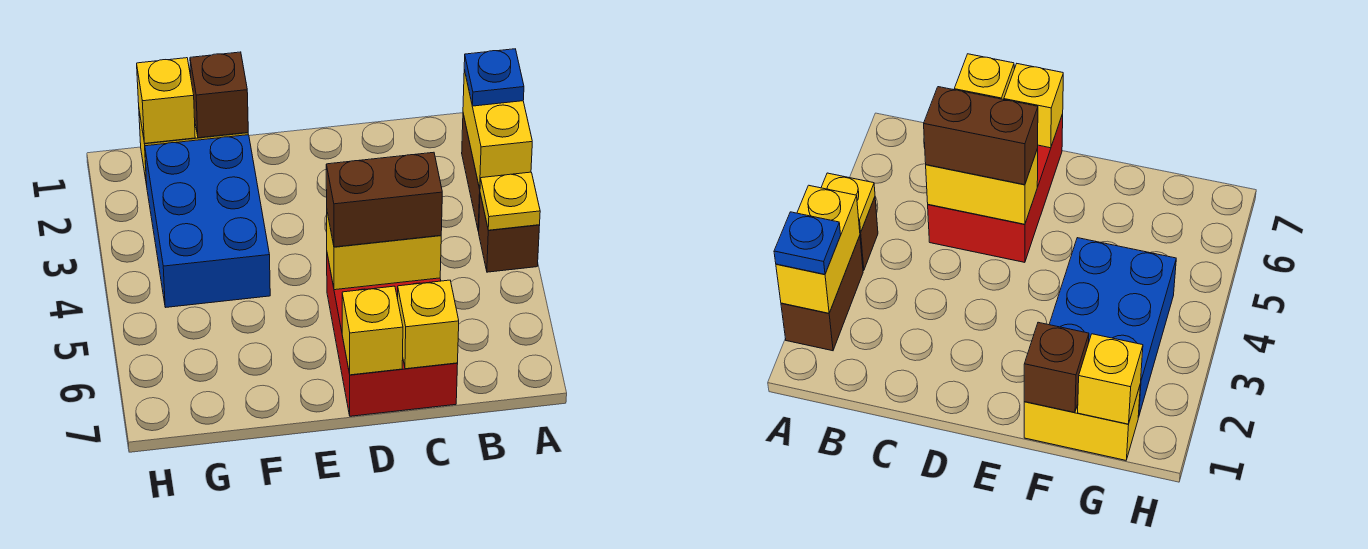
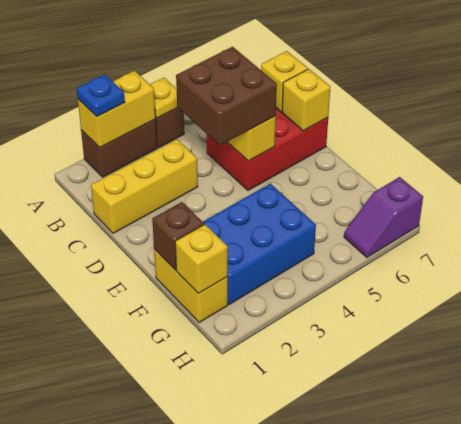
none -> yellow brick C1:C3 level 1
brown brick C5:D5 level 3 -> brown brick C4:D5 level 3
none -> purple slope H6:H7 level 1 top 7

